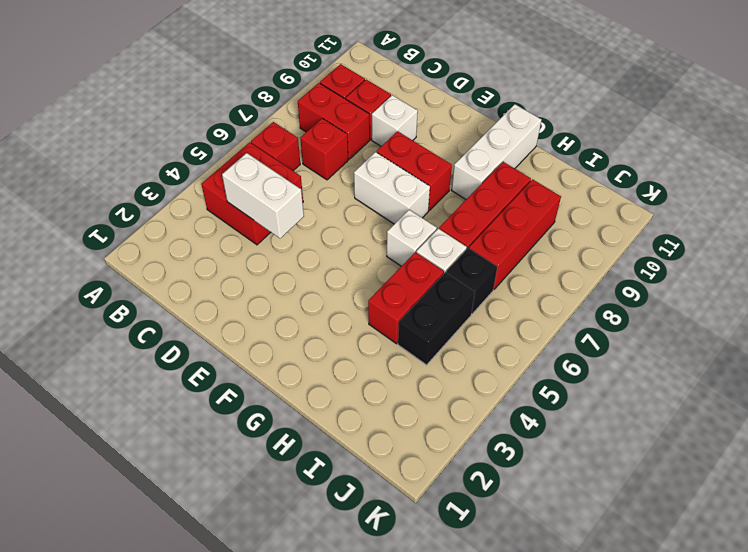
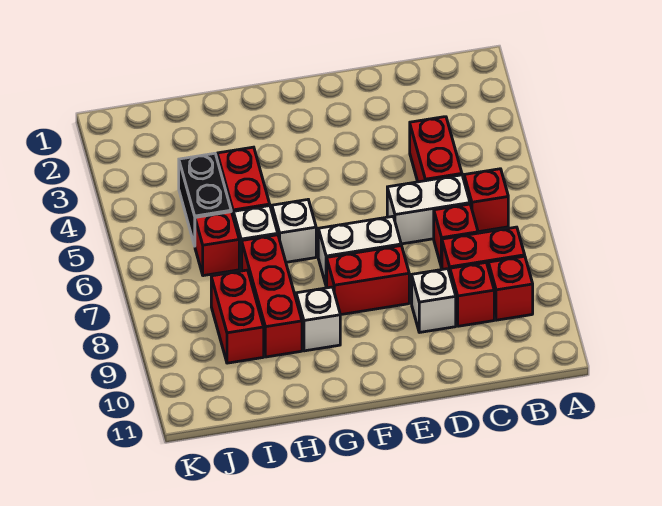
red brick B4:C5 level 1 -> red brick C4:C5 level 1
white brick C4:D4 level 2 -> white brick C6:D6 level 1
white brick G9:G11 level 1 -> white brick G9 level 1
black brick I6 level 1 -> red brick I6 level 1
red brick I7:I9 level 1 -> red brick I8:I9 level 1

